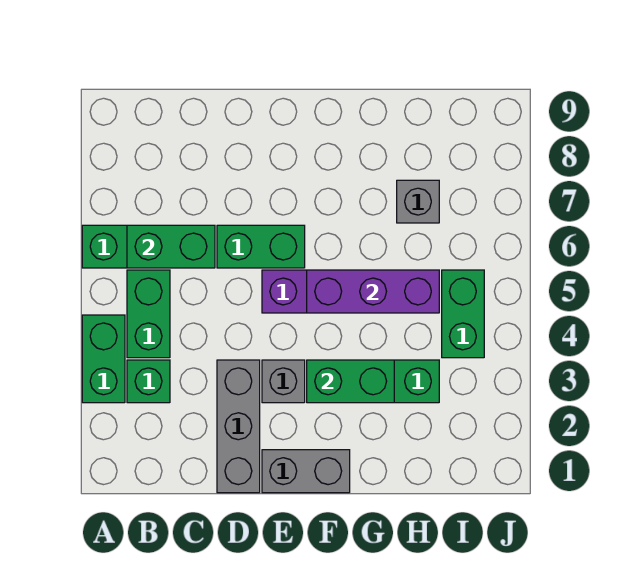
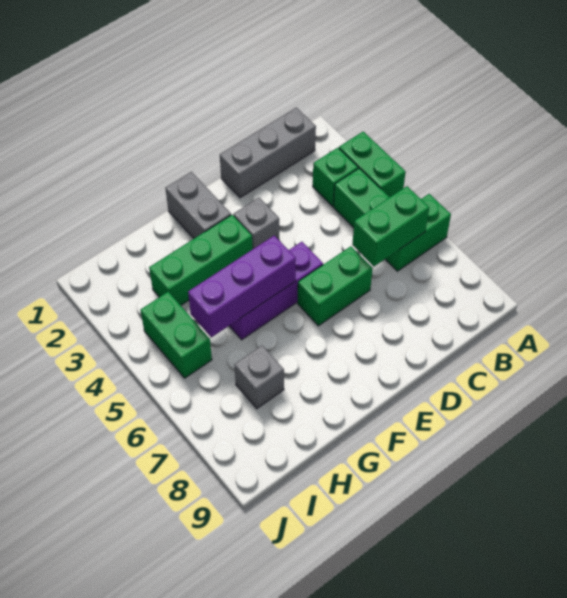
grey brick D1:D3 level 1 -> grey brick B1:D1 level 1
grey brick E1:F1 level 1 -> grey brick F1:F2 level 1
green brick F3:G3 level 2 -> none

